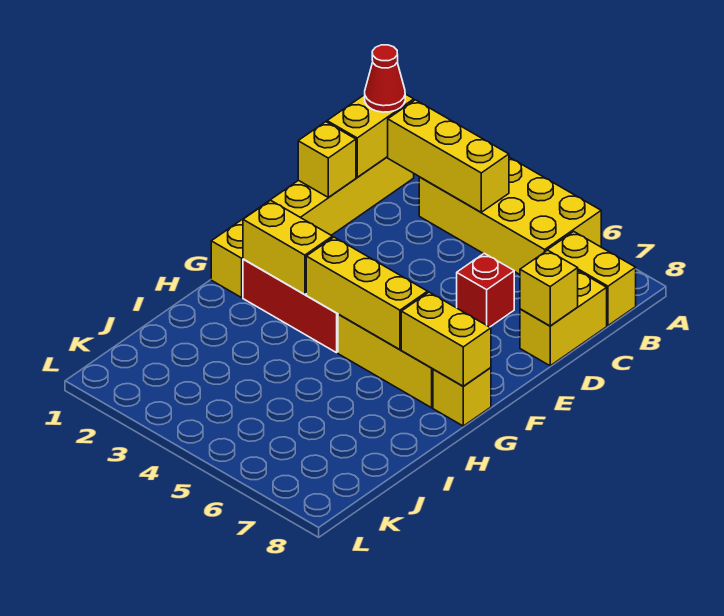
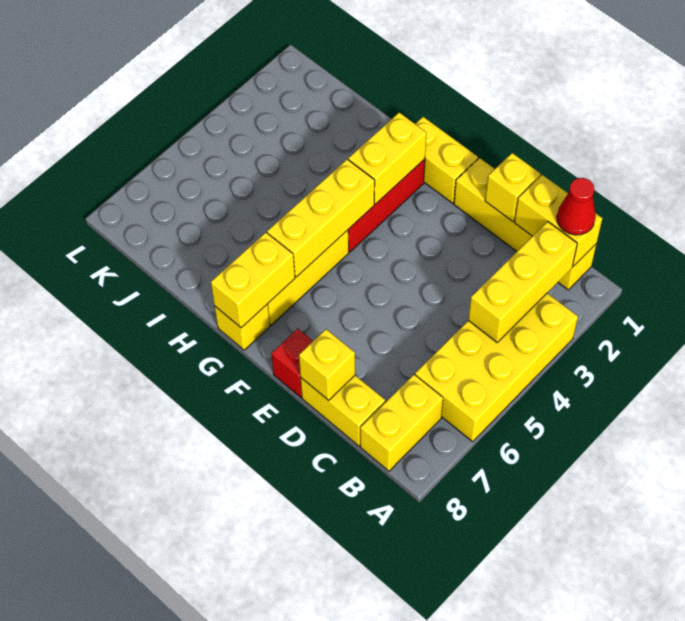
red brick D6 level 1 -> red brick E8 level 1

